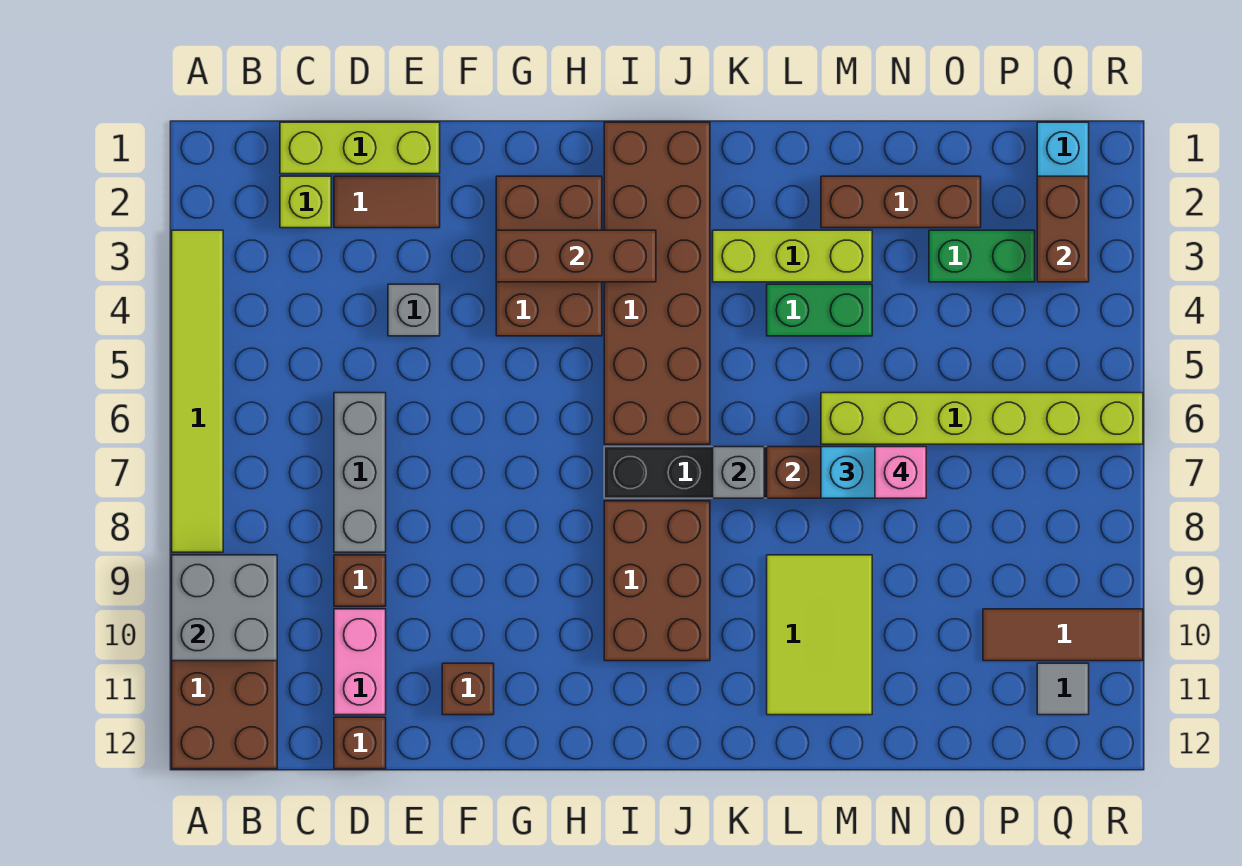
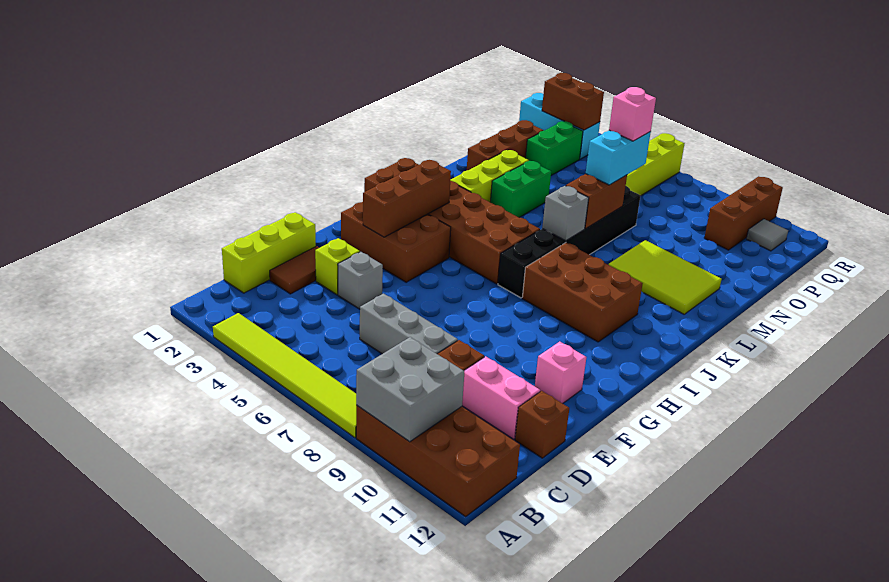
lime brick C2 level 1 -> lime brick E3 level 1
brown brick F11 level 1 -> pink brick F11 level 1
brown tile P10:R10 level 1 -> brown brick P10:R10 level 1

